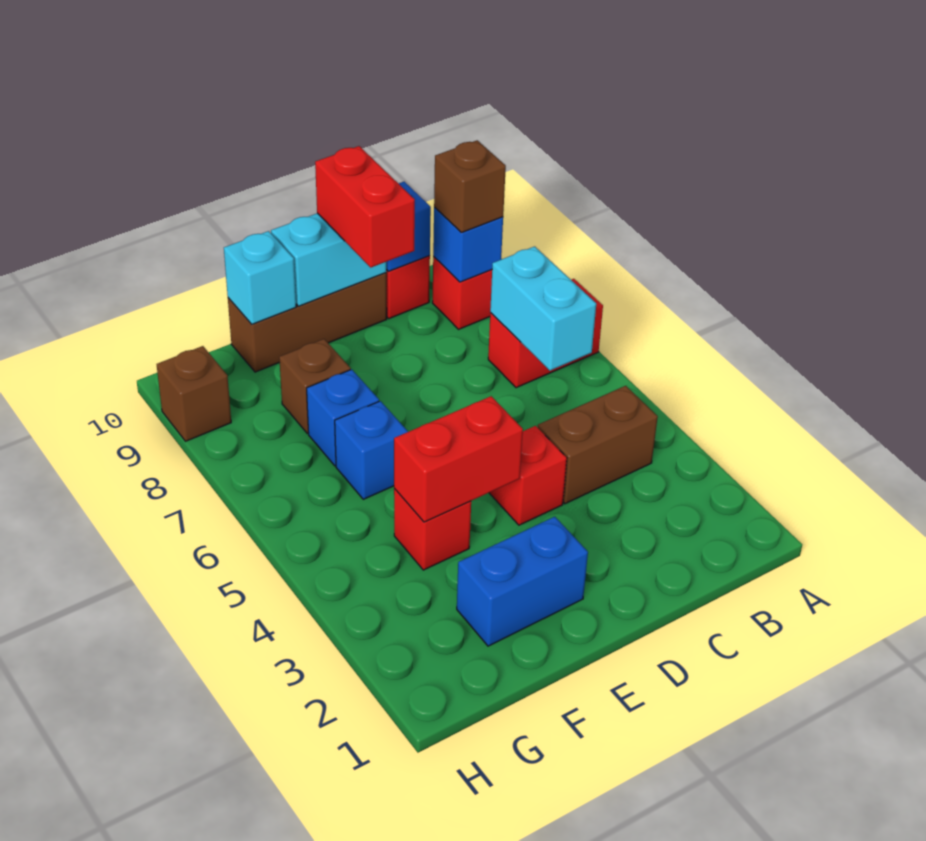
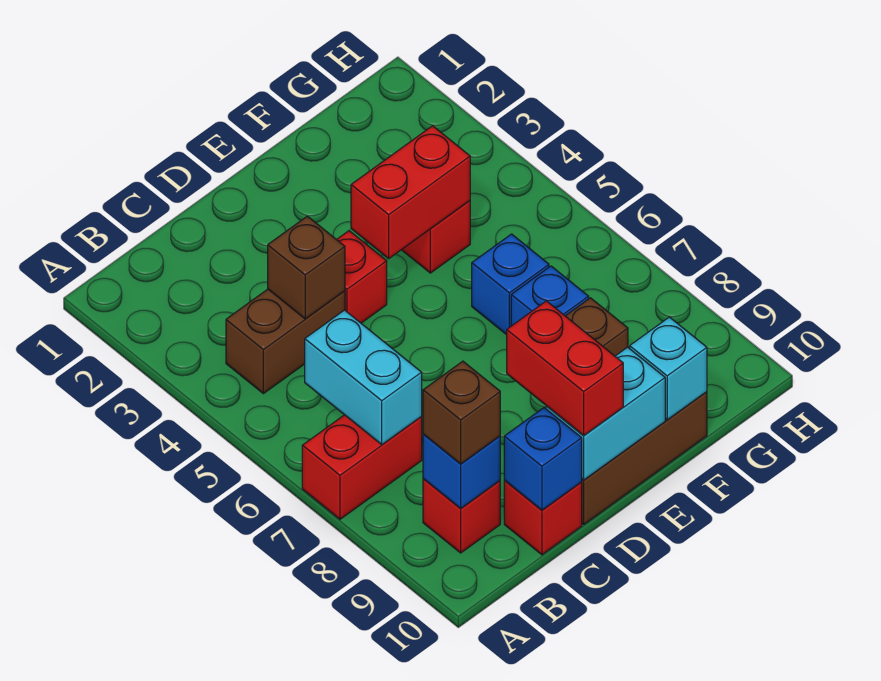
blue brick E2:F2 level 1 -> none
brown brick H9 level 1 -> brown brick C4 level 2

